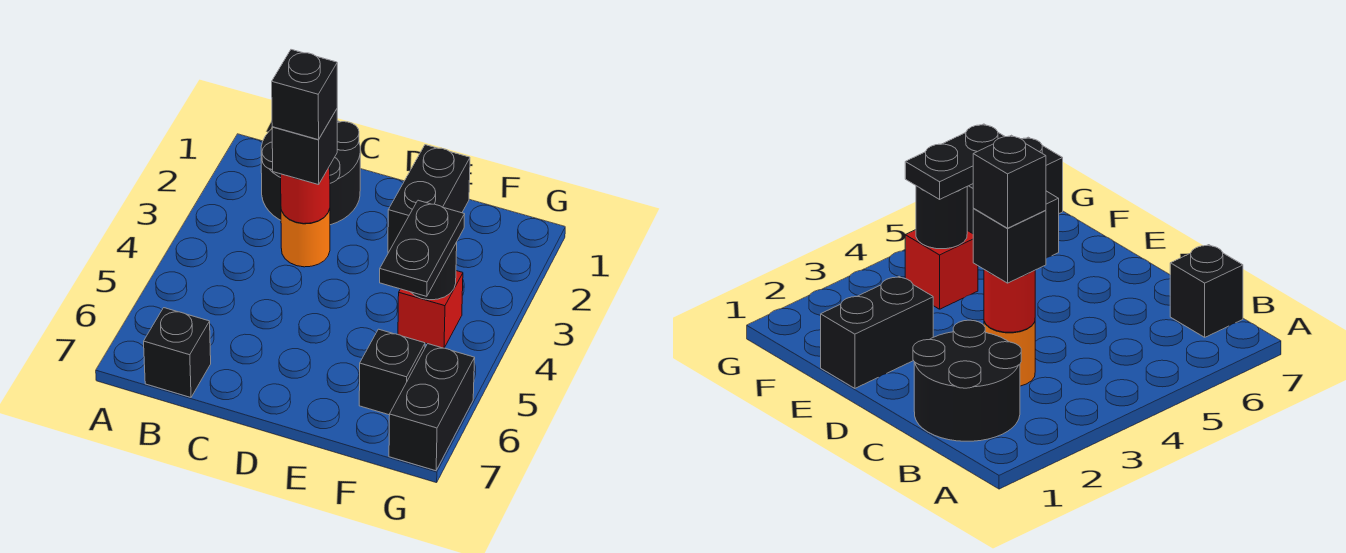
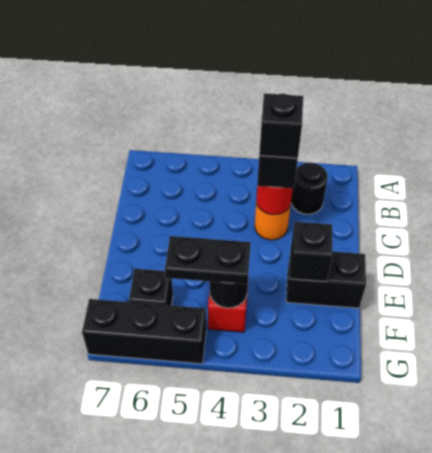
black round brick B1:C2 level 1 -> black round brick B2 level 1
black brick B7 level 1 -> black brick E2 level 2
black brick G6:G7 level 1 -> black brick G5:G7 level 1

